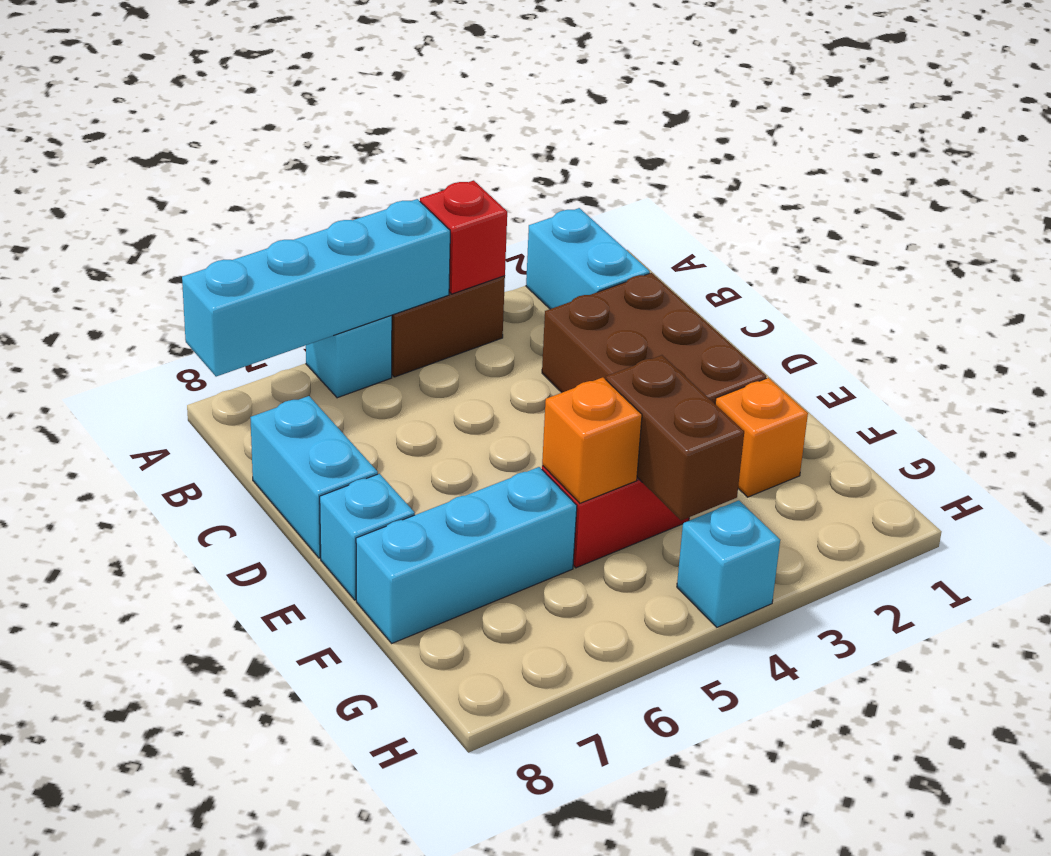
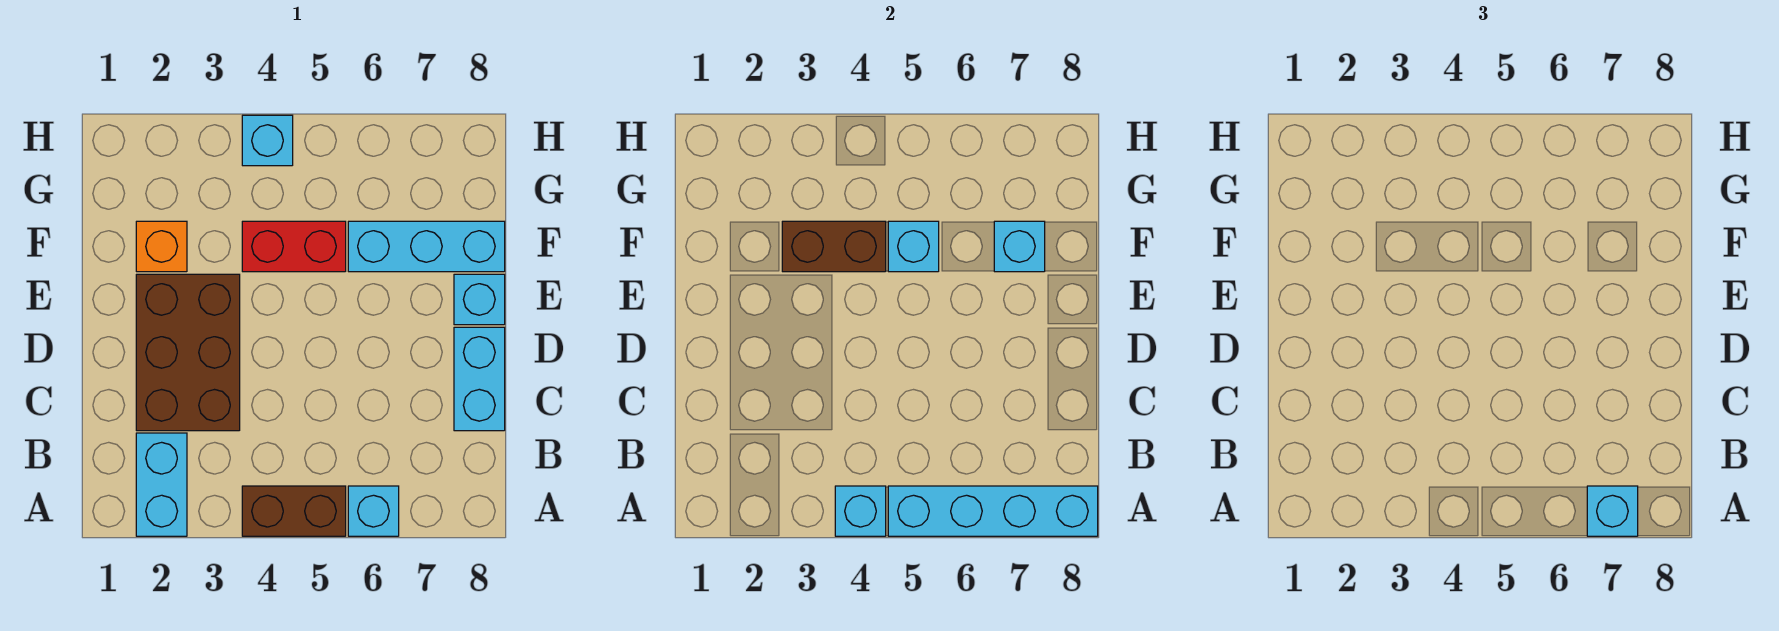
red brick A4 level 2 -> cyan brick A4 level 2
none -> cyan brick A7 level 3
brown brick F4:G4 level 2 -> brown brick F3:F4 level 2
orange brick F5 level 2 -> cyan brick F5 level 2
none -> cyan brick F7 level 2

